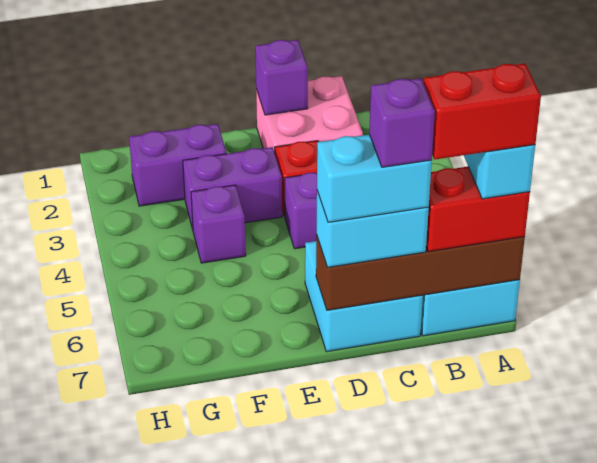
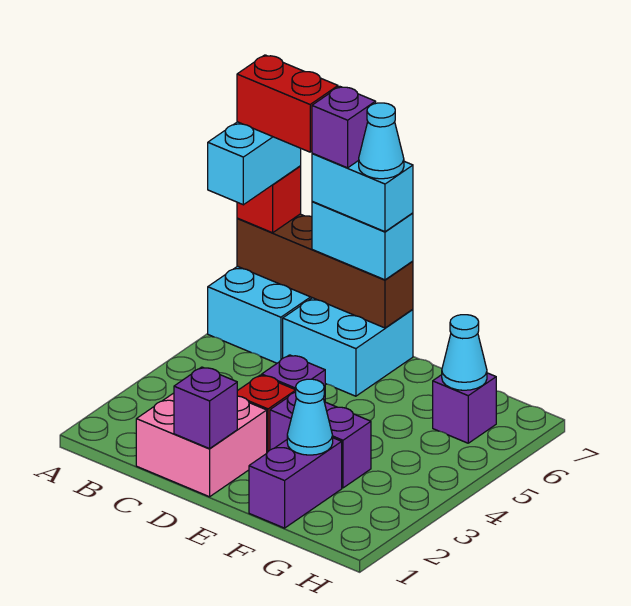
red brick A7:B7 level 3 -> red brick A7 level 3
none -> cyan cone D7 level 5
purple brick F2:G2 level 1 -> purple brick F1:F2 level 1
none -> cyan cone F2 level 2
purple brick F4 level 1 -> purple brick G6 level 1
none -> cyan cone G6 level 2

